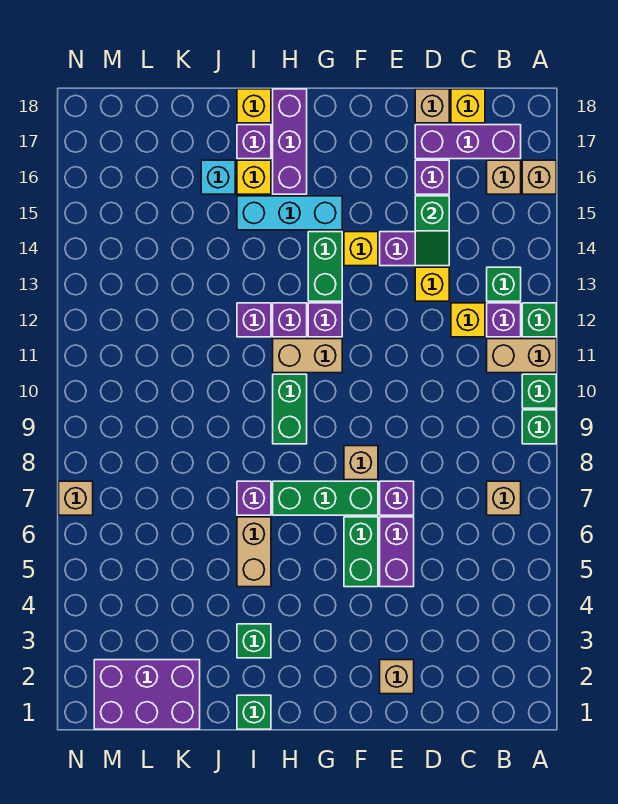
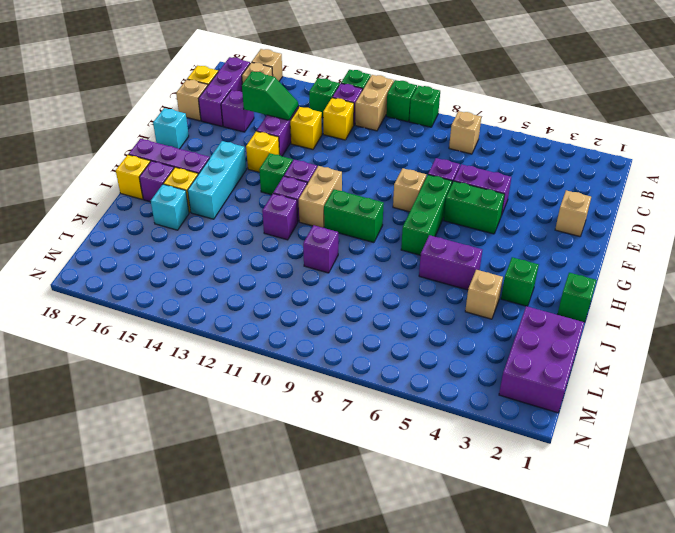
none -> cyan brick F18 level 1
green brick G13:G14 level 1 -> green brick G13 level 1
tan brick I5:I6 level 1 -> purple brick I5:I6 level 1
purple brick I7 level 1 -> purple brick J10 level 1
tan brick N7 level 1 -> tan brick J4 level 1

